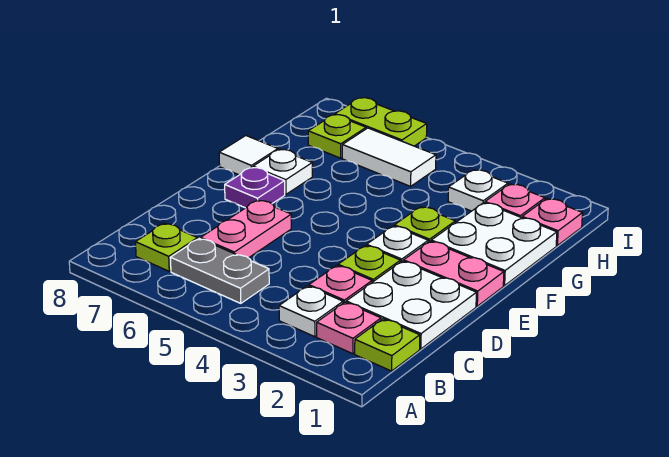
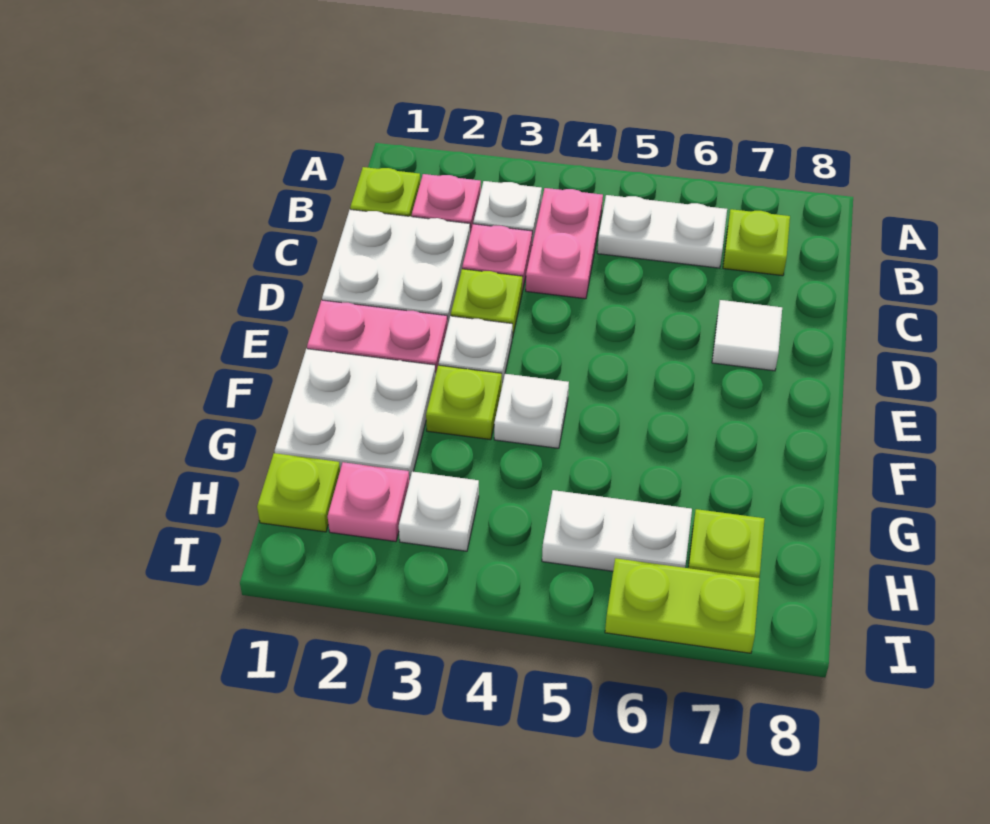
grey plate B5:B6 level 1 -> white plate B5:B6 level 1
pink plate C6:D6 level 1 -> pink plate B4:C4 level 1
purple plate E7 level 1 -> none
white plate F7 level 1 -> white plate F4 level 1
white tile F8 level 1 -> white tile D7 level 1
pink plate H1 level 1 -> lime plate H1 level 1
white tile H5:H6 level 1 -> white plate H5:H6 level 1

